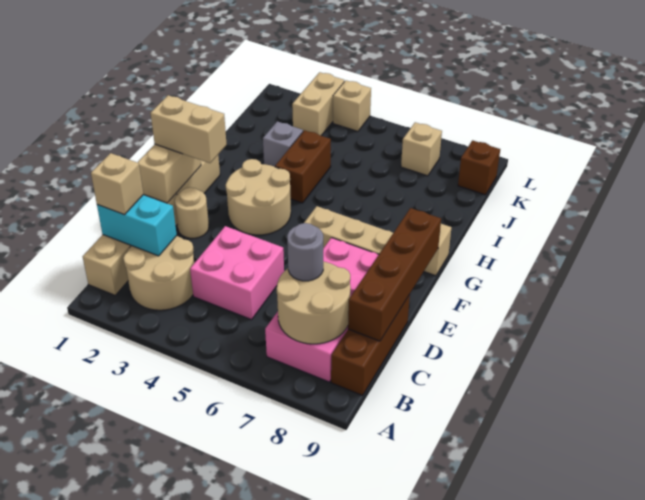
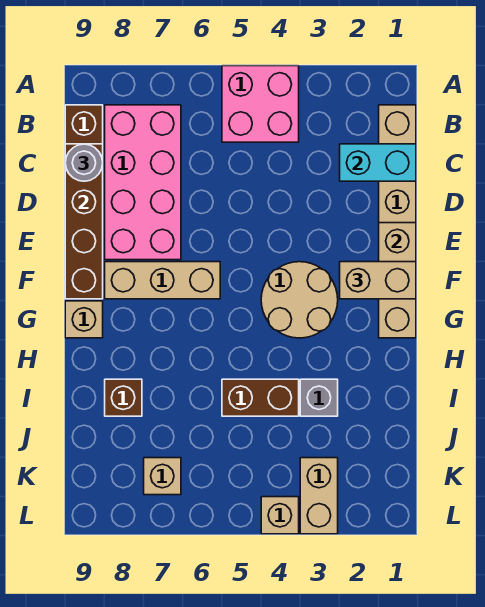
tan round brick B2:C3 level 1 -> none
tan round brick B7:C8 level 2 -> none
tan brick C1 level 3 -> none
pink brick C4:D5 level 1 -> pink brick A4:B5 level 1
grey round brick C7 level 3 -> grey round brick C9 level 3
tan round brick E2 level 1 -> none
brown brick H4:I4 level 1 -> brown brick I4:I5 level 1
brown brick K9 level 1 -> brown brick I8 level 1

